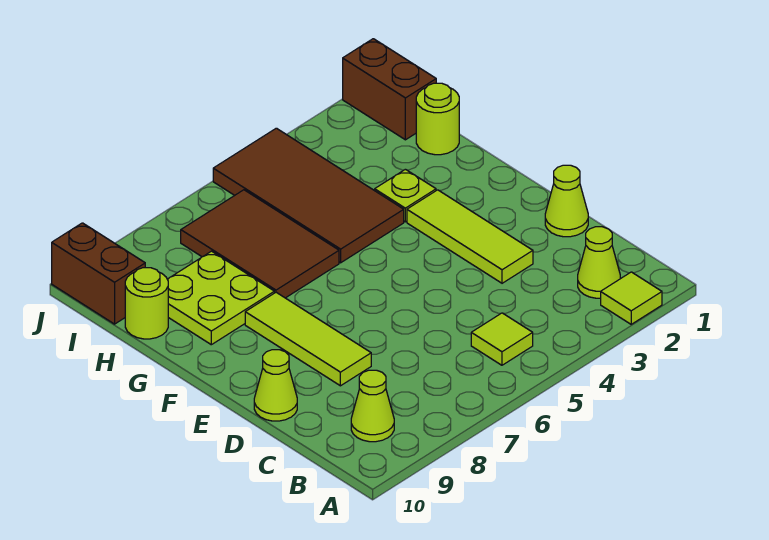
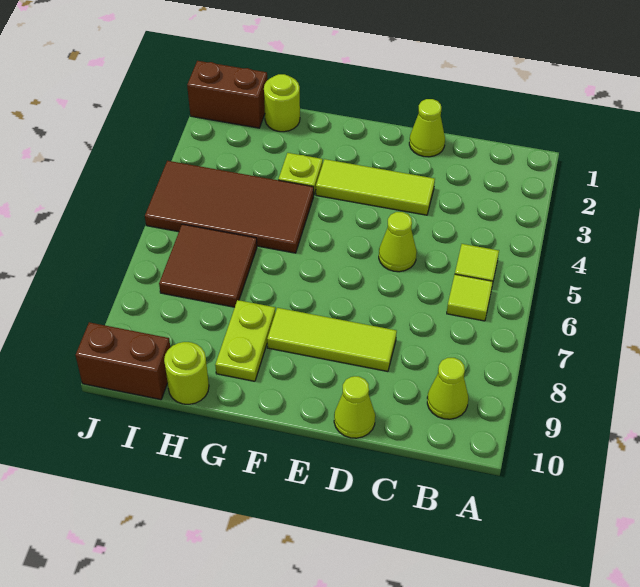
lime tile A2 level 1 -> lime tile B6 level 1
lime cone B2 level 1 -> lime cone D5 level 1
brown tile G6:I7 level 1 -> brown tile H6:I7 level 1
lime plate G8:H9 level 1 -> lime plate G8:G9 level 1

